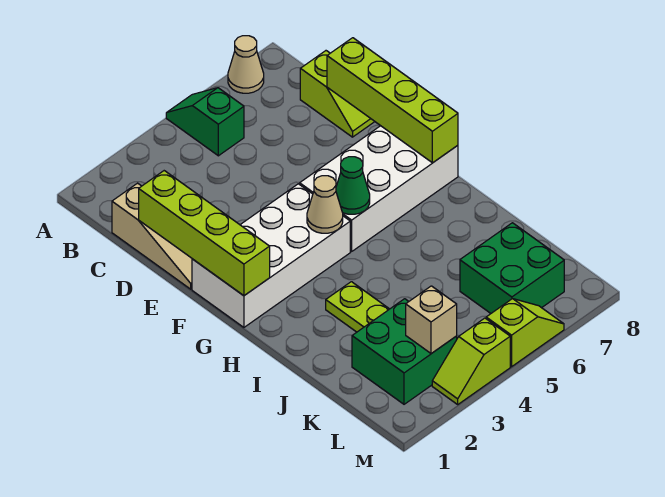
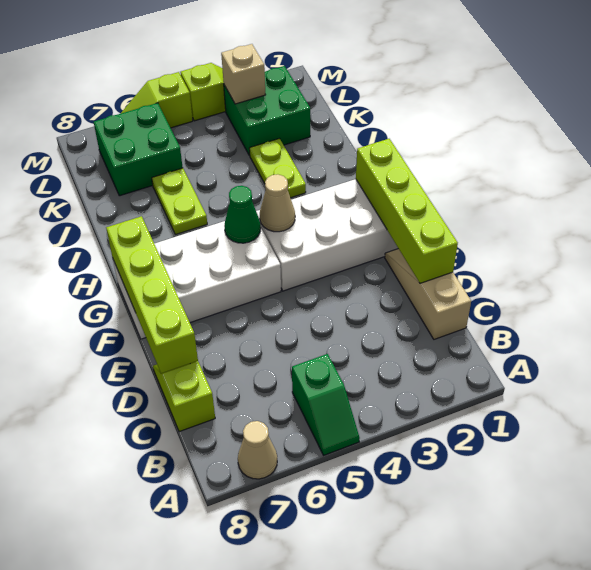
none -> lime plate I6:J6 level 1

